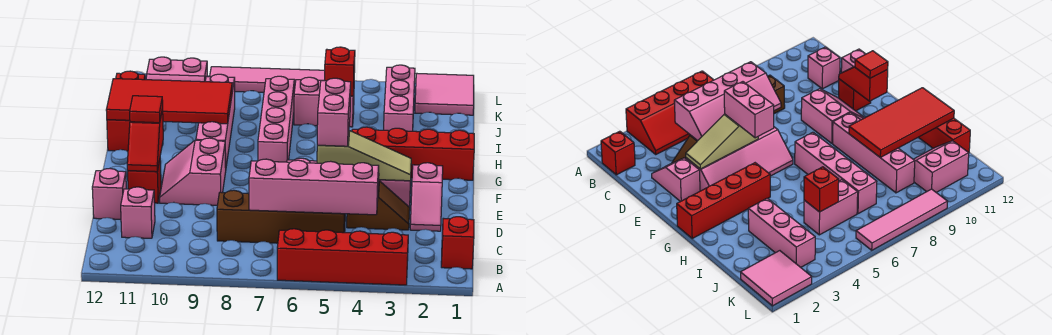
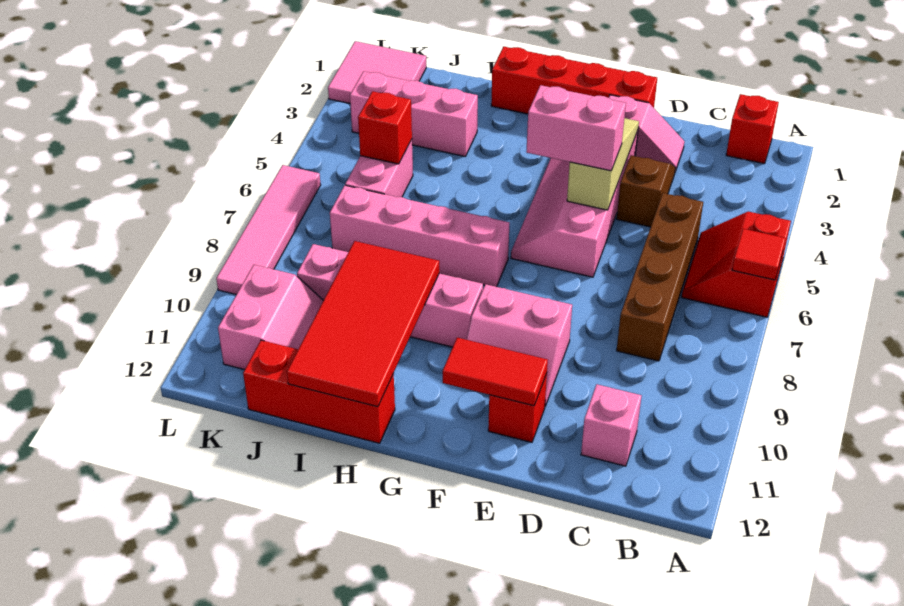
red slope A3:B6 level 1 top A -> red slope A5:B6 level 1 top A
pink slope C4:D7 level 2 top C -> none
pink brick D12 level 1 -> none
red slope E11:F11 level 2 top F -> red tile E11:F11 level 2
red tile F11 level 3 -> red tile A6 level 2
red brick G1:G4 level 1 -> red brick E1:H1 level 1

